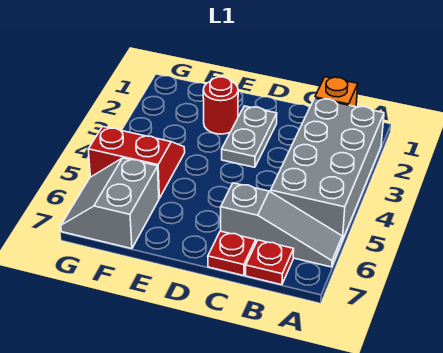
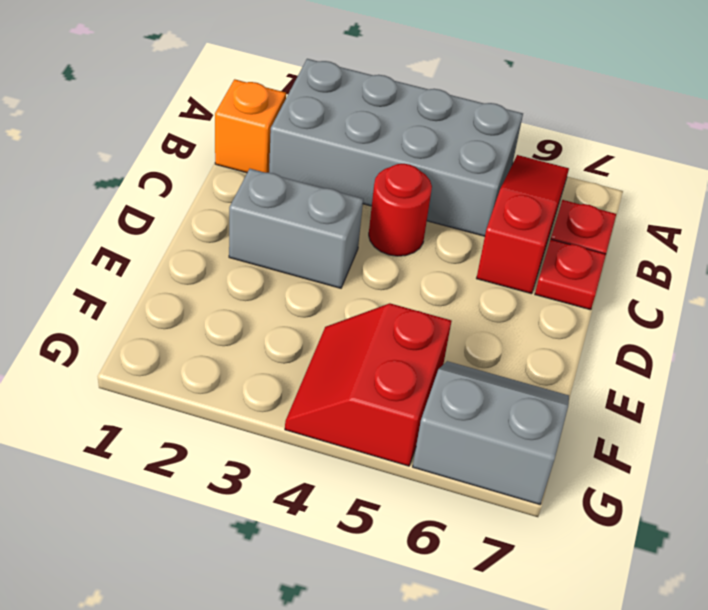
grey slope A6:C6 level 1 top C -> red slope A6:C6 level 1 top C
grey plate D2:D3 level 1 -> grey brick D2:D3 level 1
red round brick E2 level 1 -> red round brick C4 level 1
grey slope F6:G7 level 1 top F -> grey slope F6:G7 level 1 top G

